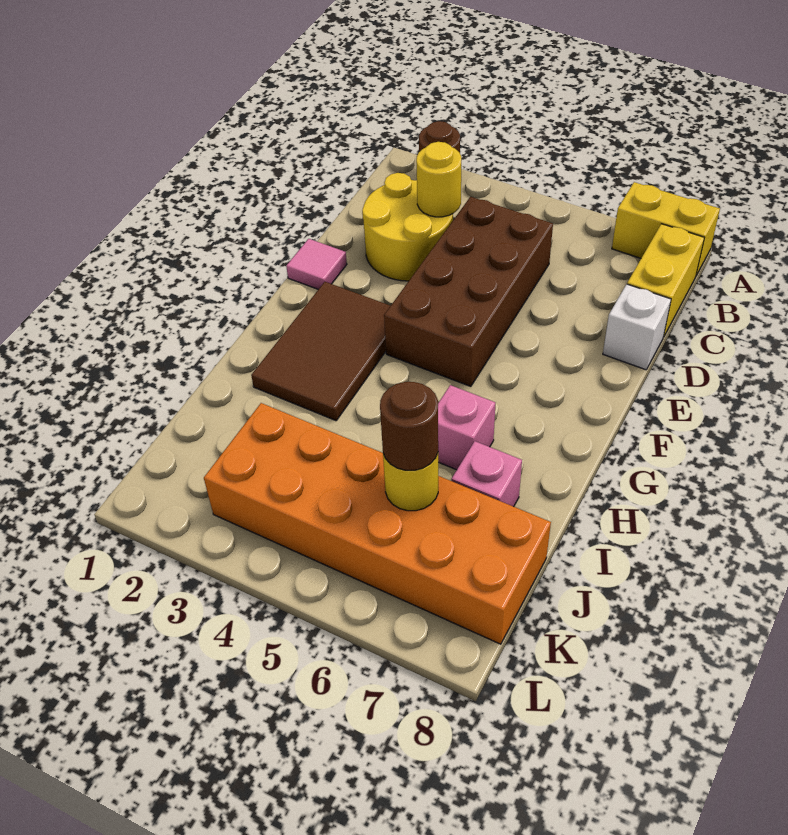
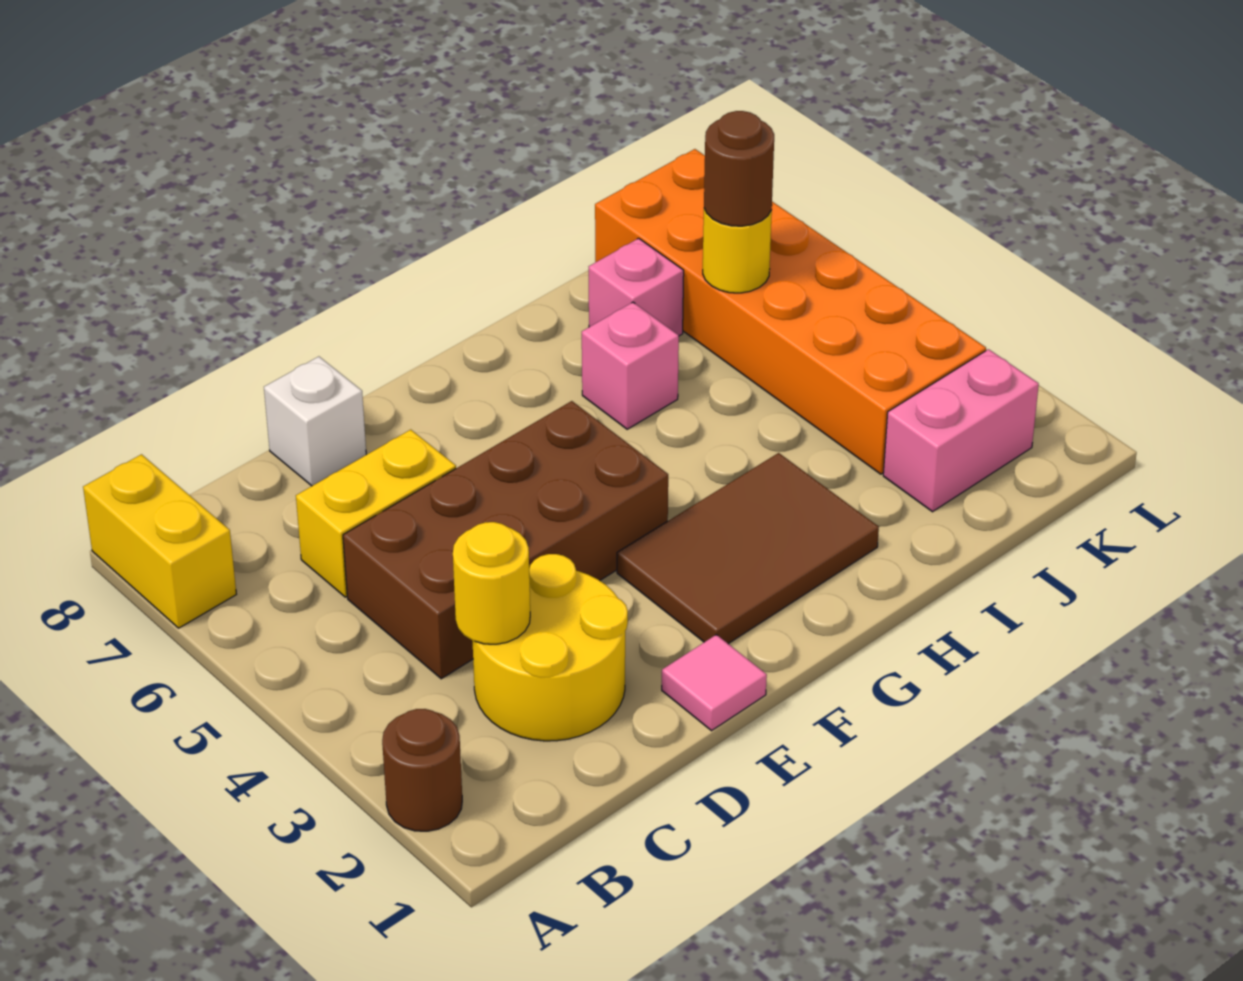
yellow brick B8:C8 level 1 -> yellow brick C6:D6 level 1
none -> pink brick J2:K2 level 1

